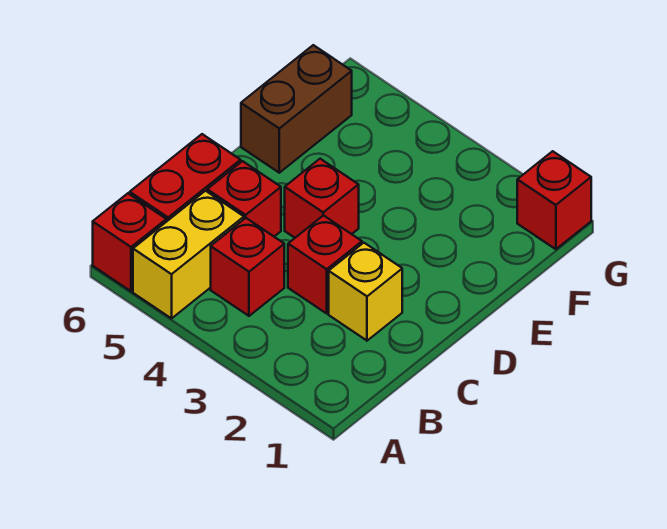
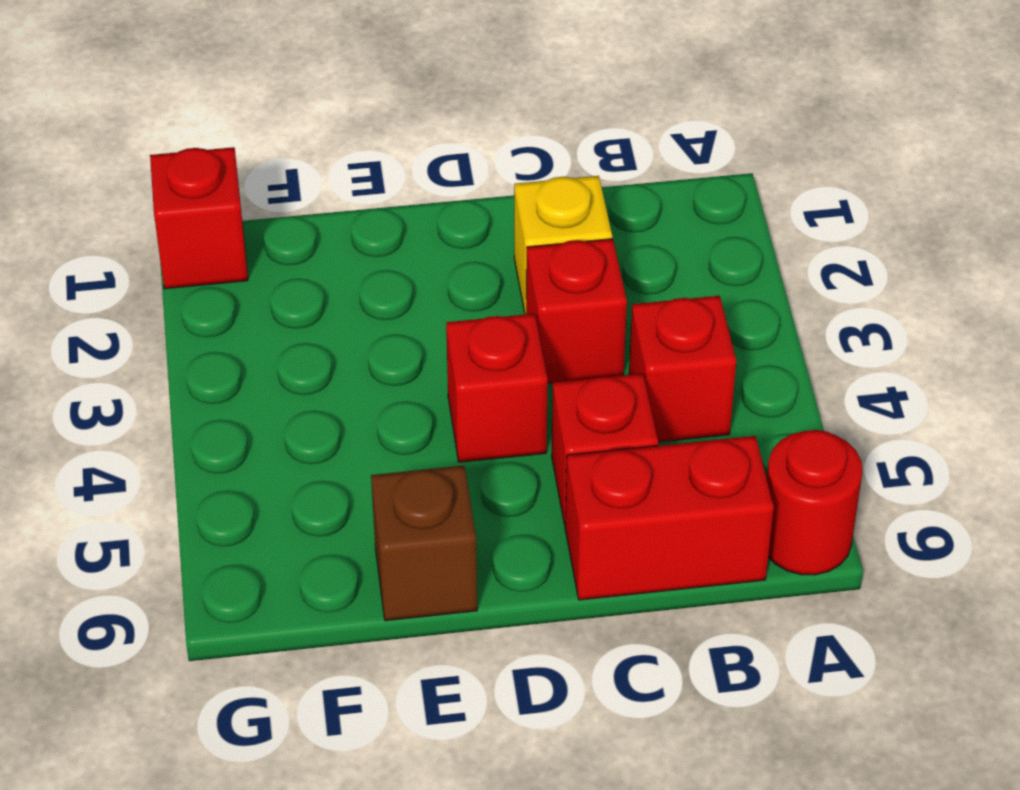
yellow brick A5:B5 level 1 -> none
red brick A6 level 1 -> red round brick A6 level 1
brown brick E6:F6 level 1 -> brown brick E6 level 1

